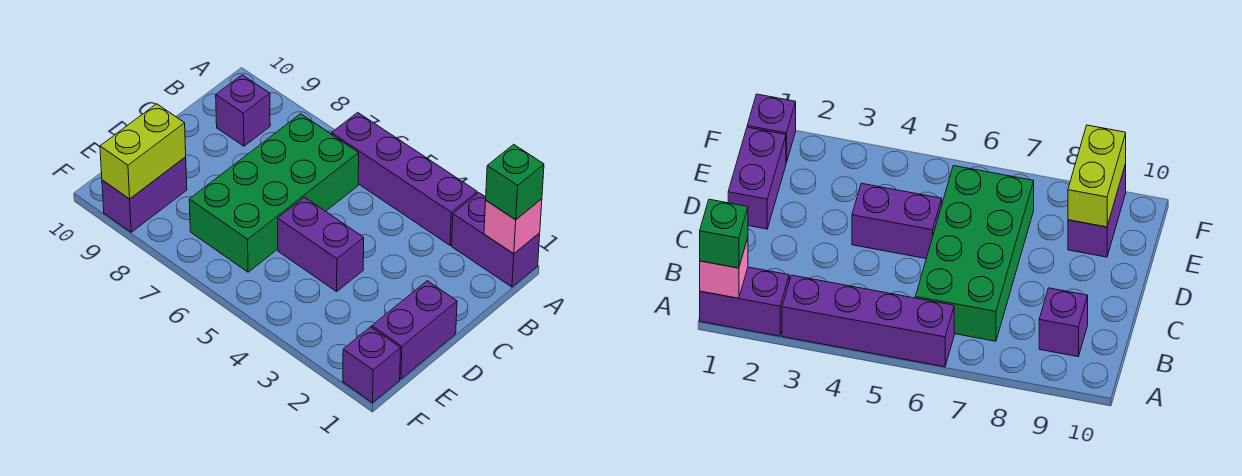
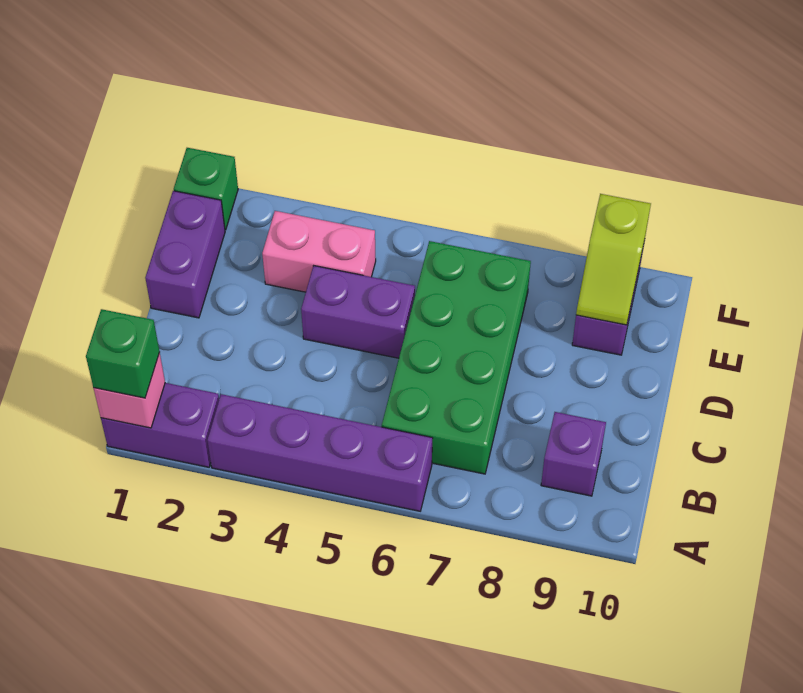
none -> pink brick E3:E4 level 1
lime brick E9:F9 level 2 -> lime slope E9:F9 level 2 top F
purple brick F1 level 1 -> green brick F1 level 1

